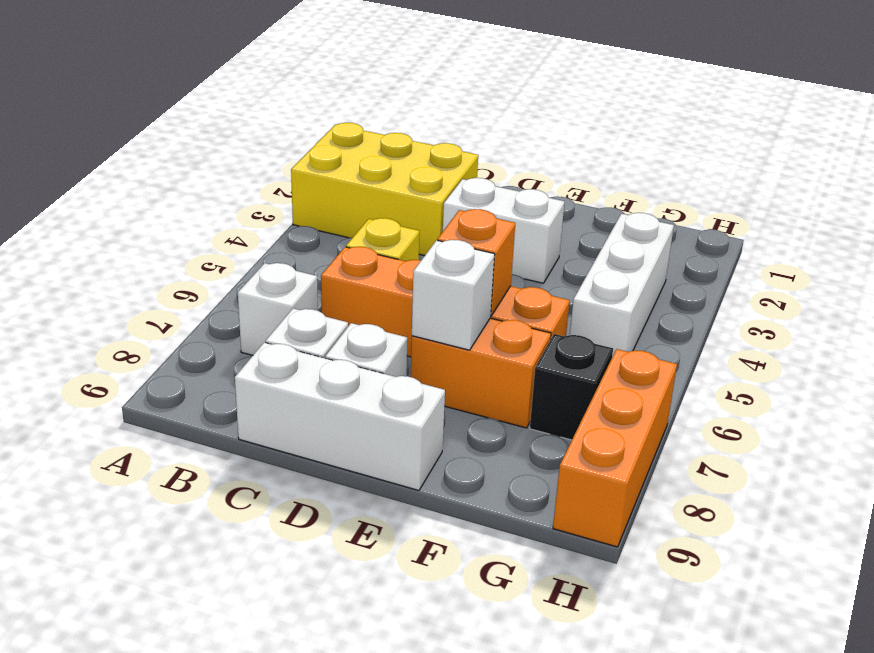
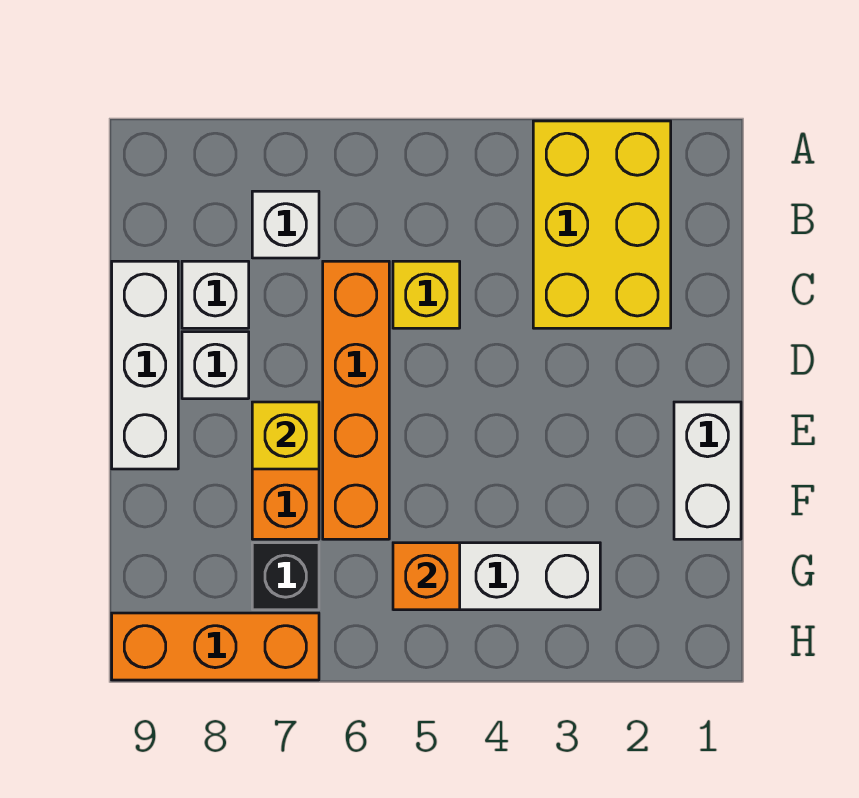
white brick D3:E3 level 1 -> white brick E1:F1 level 1
orange brick E6 level 2 -> orange brick G5 level 2
white brick E7 level 2 -> yellow brick E7 level 2

